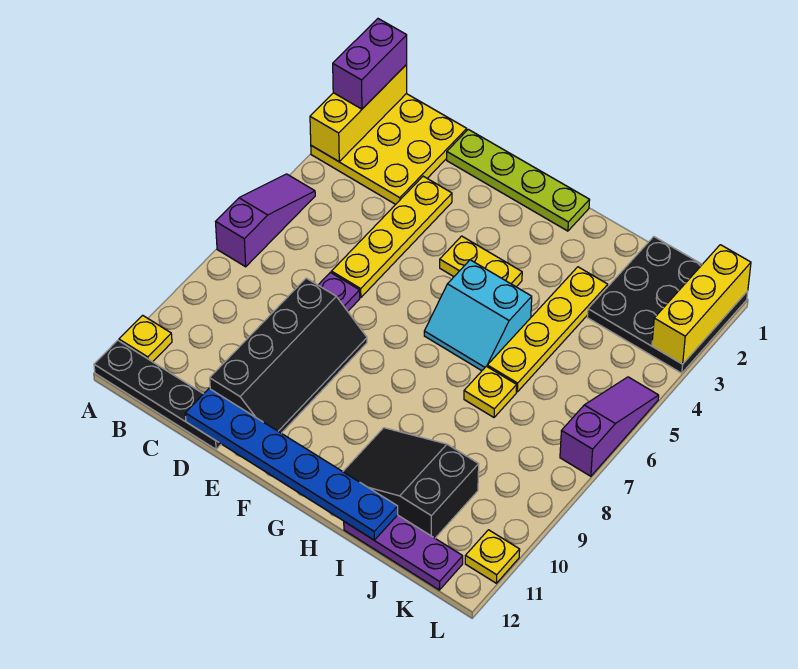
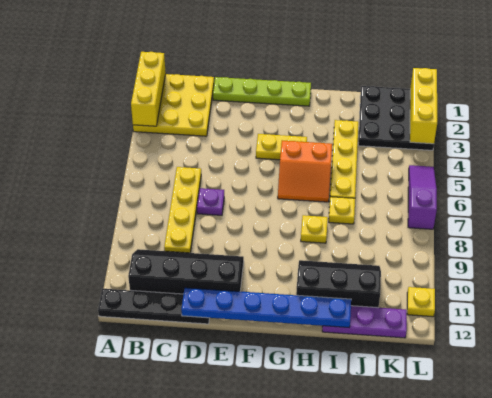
purple brick A1:A2 level 3 -> none
purple slope A5:A7 level 1 top 7 -> none
yellow plate A11 level 1 -> yellow plate H8 level 1
yellow plate D3:D6 level 1 -> yellow plate C6:C9 level 1
black slope D8:E11 level 1 top D -> black slope B10:E11 level 1 top 11
cyan slope G5:H6 level 1 top 5 -> orange slope G5:H6 level 1 top 5
black slope H10:J11 level 1 top J -> black slope H10:J11 level 1 top 11

